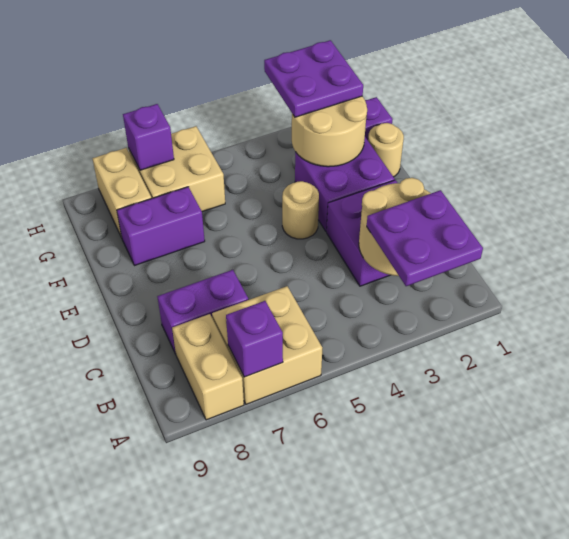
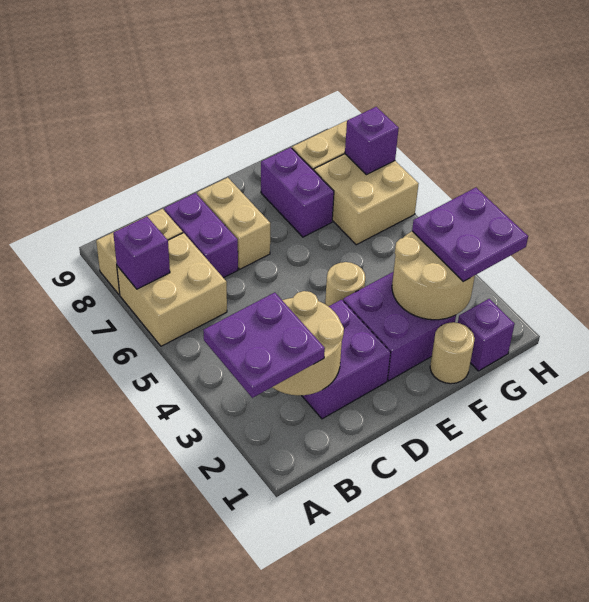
none -> tan brick D7:D8 level 1

